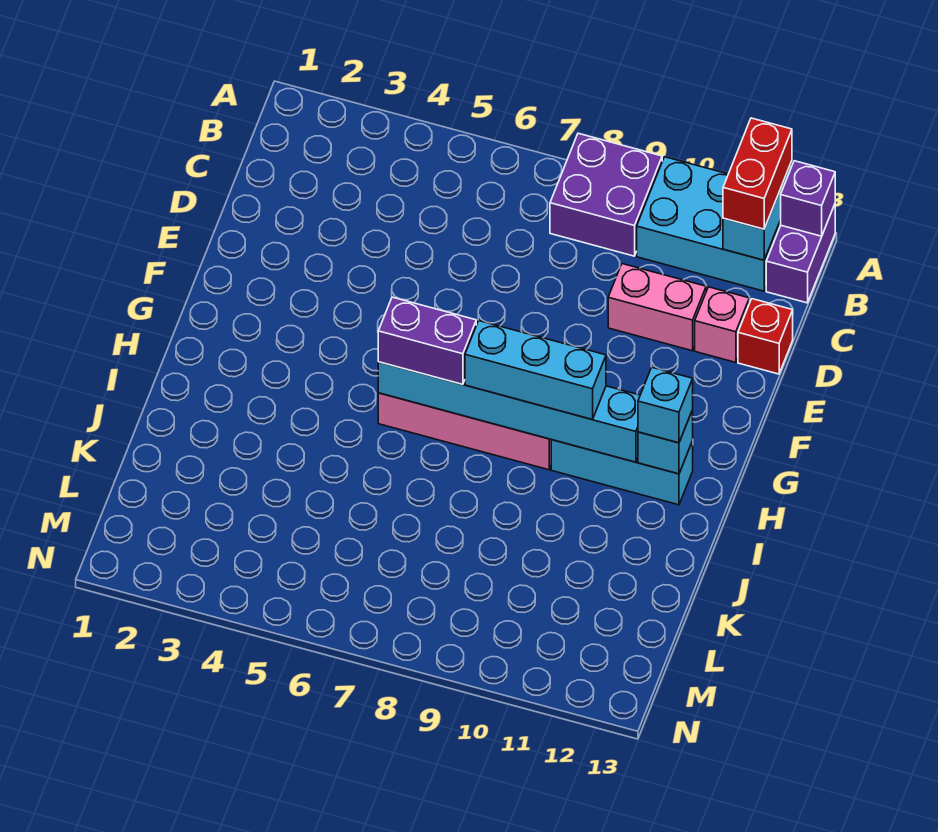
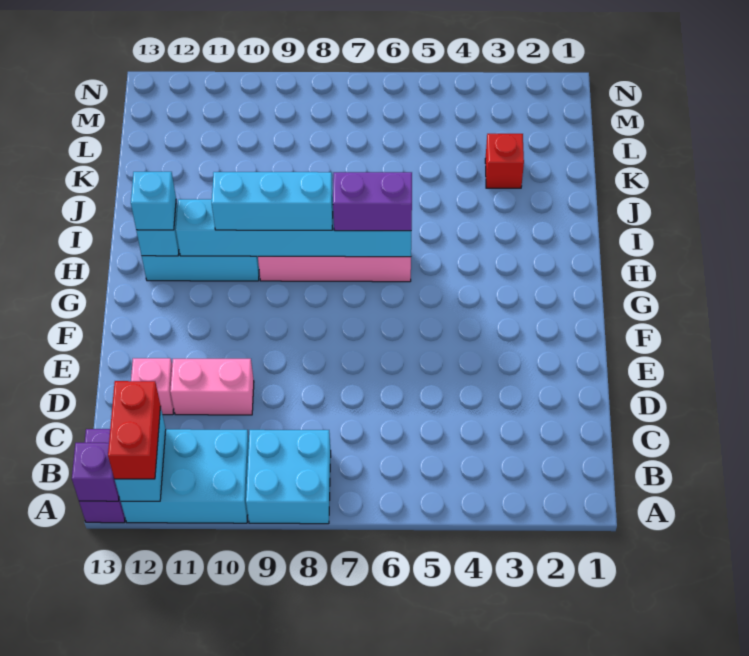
purple brick A8:B9 level 1 -> cyan brick A8:B9 level 1
red brick D13 level 1 -> red brick K3 level 1

